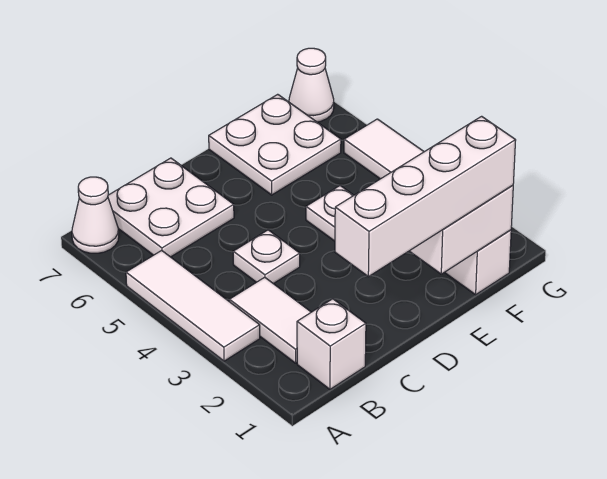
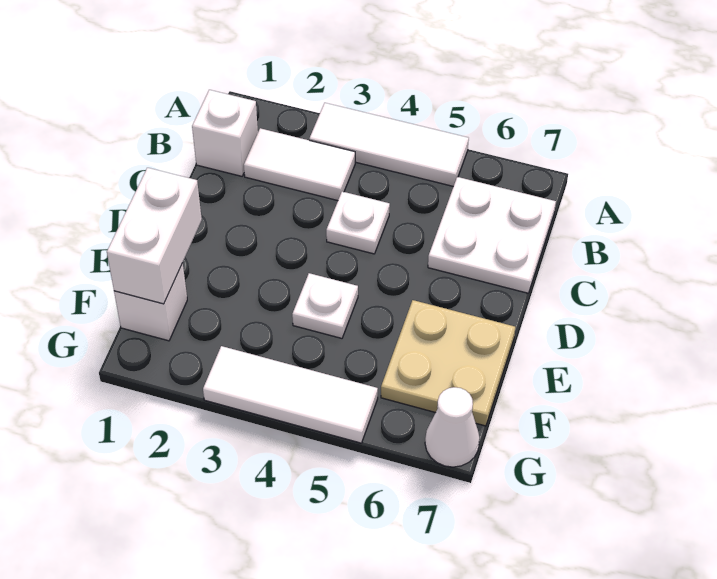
white cone A7 level 1 -> none
white brick C1:F1 level 3 -> none
white plate E6:F7 level 1 -> tan plate E6:F7 level 1

